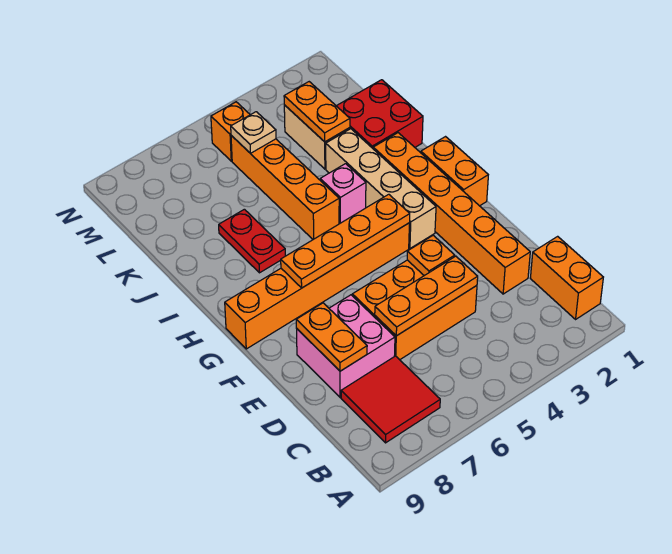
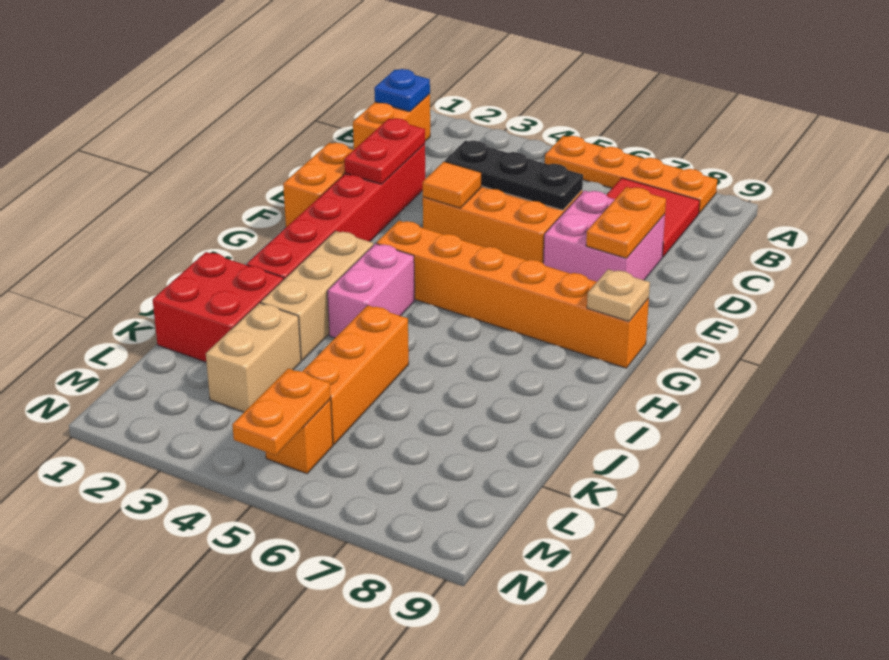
none -> blue plate B1 level 2
orange brick D2:I2 level 1 -> red brick D2:I2 level 1
orange plate D4:D6 level 2 -> black plate D4:D6 level 2
orange plate E4 level 2 -> orange tile E4 level 2
orange brick G1:H1 level 1 -> orange brick E1:F1 level 1
tan brick G3:J3 level 1 -> tan brick H3:J3 level 1
orange plate G4:G7 level 2 -> orange plate A5:A8 level 1
pink brick I4 level 1 -> pink brick H4:I4 level 1
orange brick I5:L5 level 1 -> orange brick J5:L5 level 1
red plate I7:J7 level 1 -> red plate D2:E2 level 2
orange plate K3:L3 level 2 -> orange plate M5:N5 level 2
tan plate L5 level 2 -> tan plate G9 level 2

